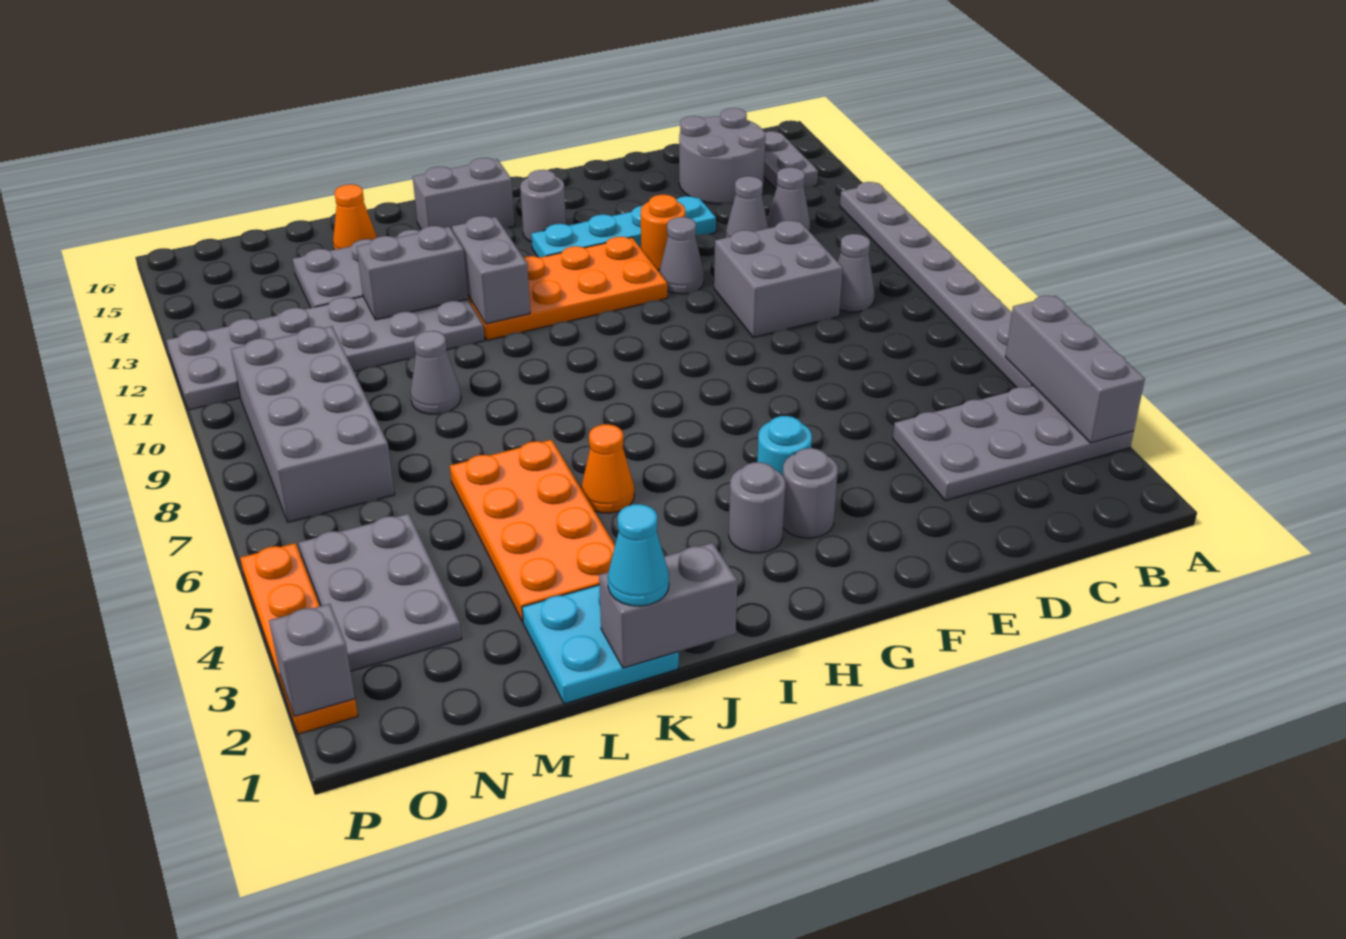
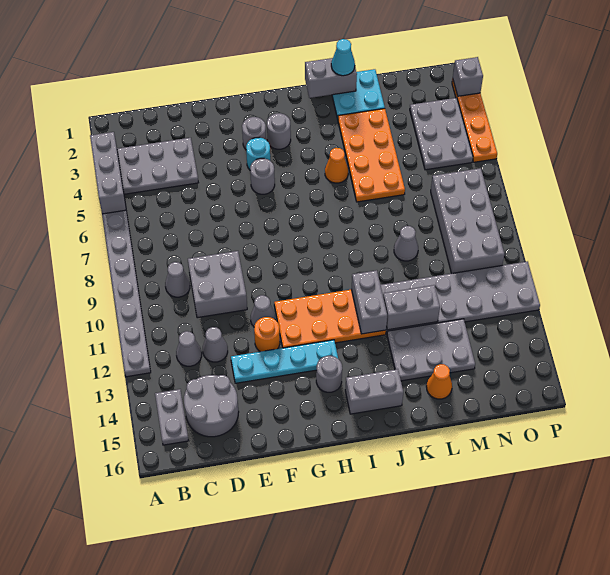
none -> grey round brick G5 level 1

